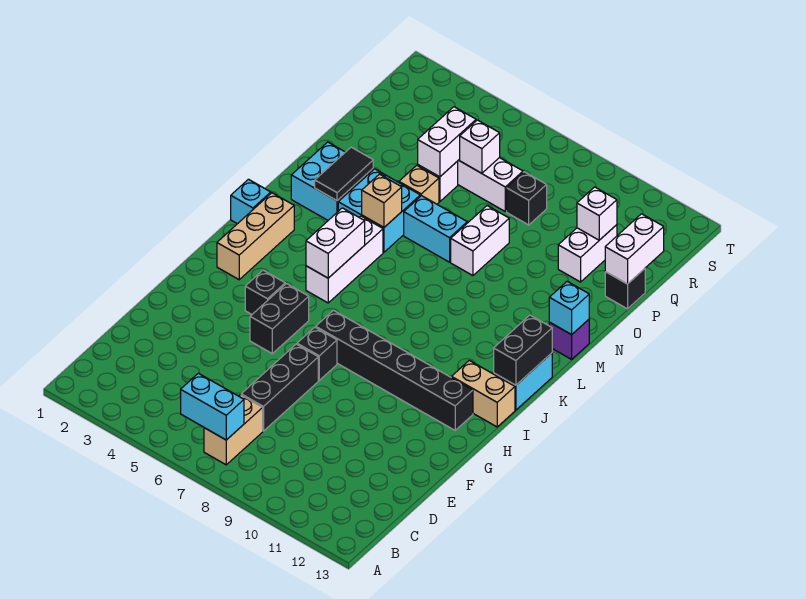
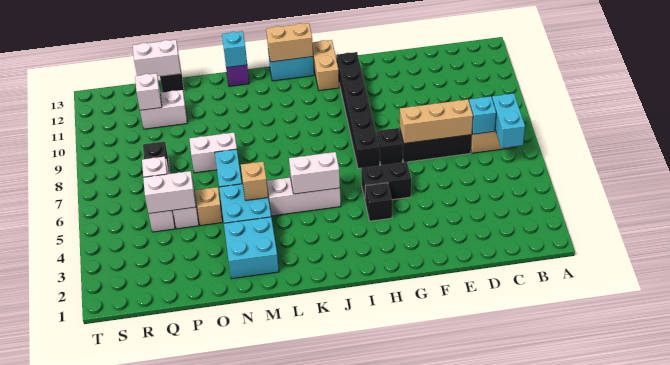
tan brick I2:K2 level 1 -> tan brick D7:F7 level 2
black brick J13:K13 level 2 -> tan brick J13:K13 level 2
cyan brick K1 level 1 -> cyan brick C7 level 2
black tile M3:N3 level 2 -> none

